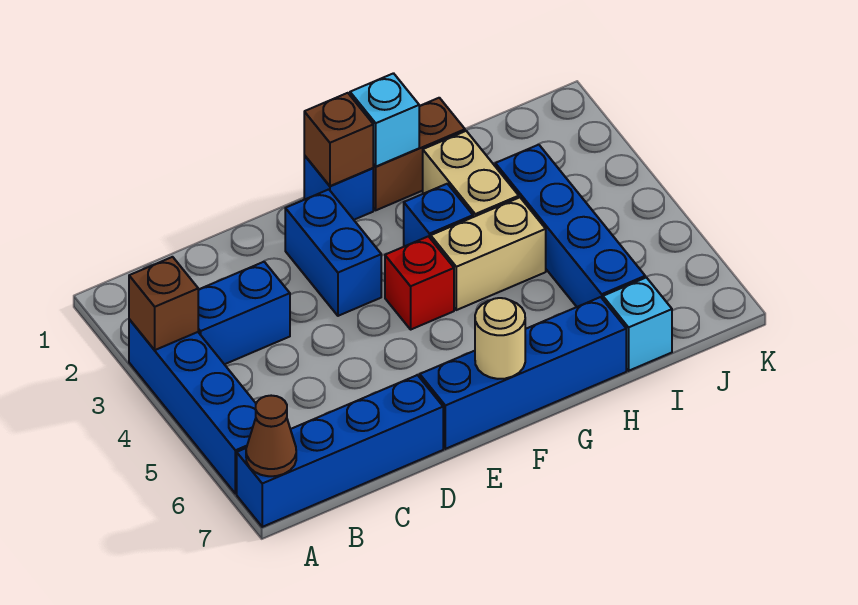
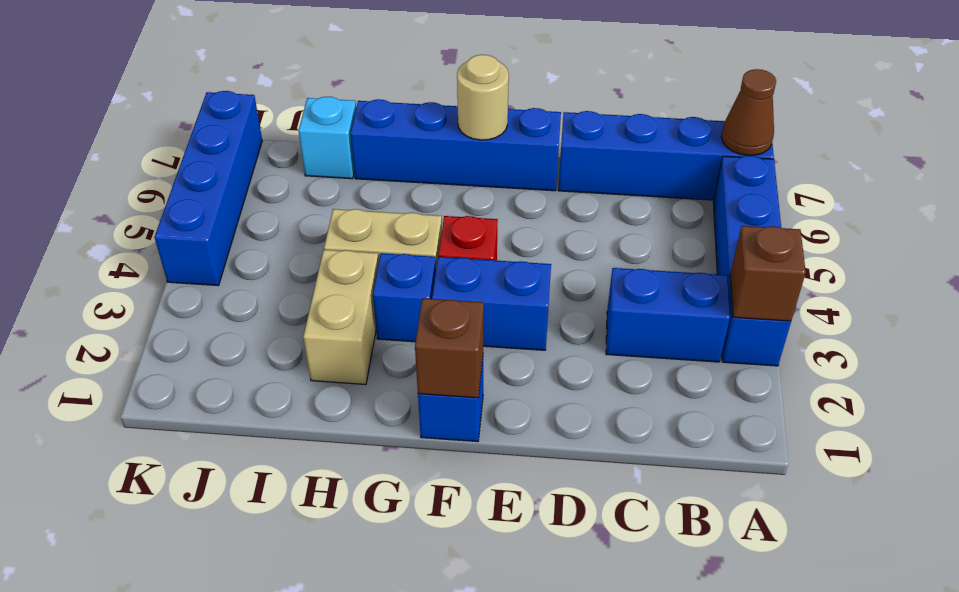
blue brick E2:E3 level 1 -> blue brick E3:F3 level 1
brown brick G1:H1 level 1 -> none
cyan brick G1 level 2 -> none
blue brick I3:I6 level 1 -> blue brick K4:K7 level 1

